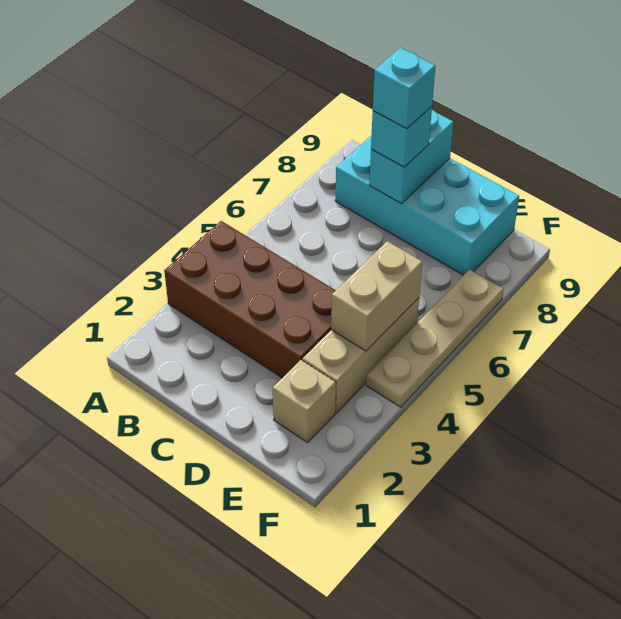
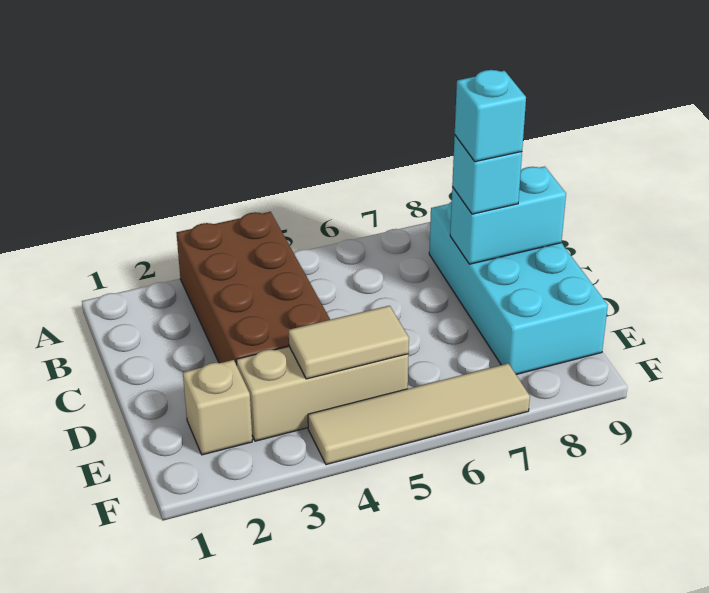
tan brick E4:E5 level 2 -> tan tile E4:E5 level 2
tan plate F4:F7 level 1 -> tan tile F4:F7 level 1

